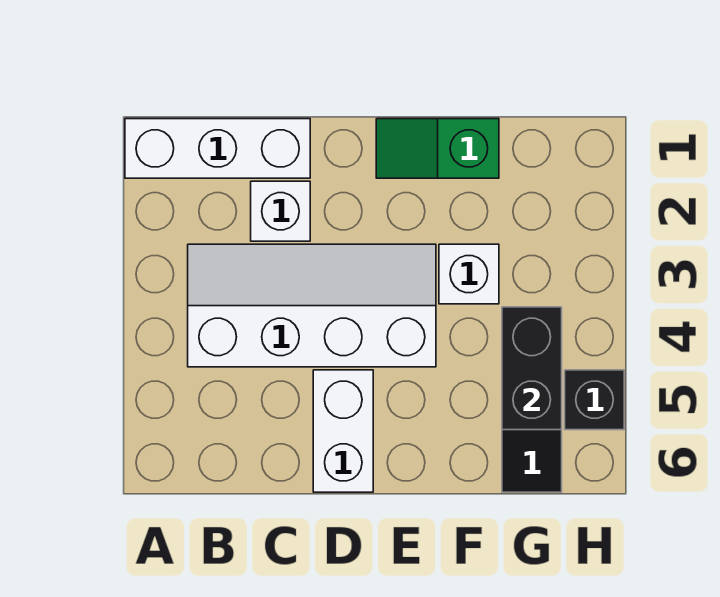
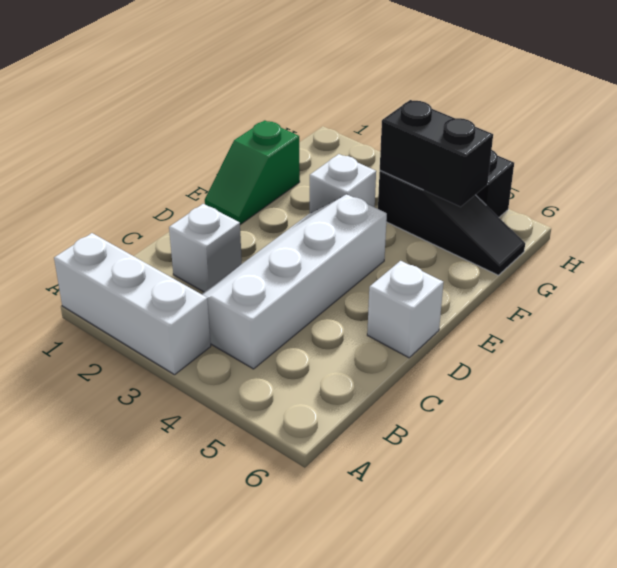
white brick A1:C1 level 1 -> white brick A1:A3 level 1
white brick D5:D6 level 1 -> white brick D6 level 1

